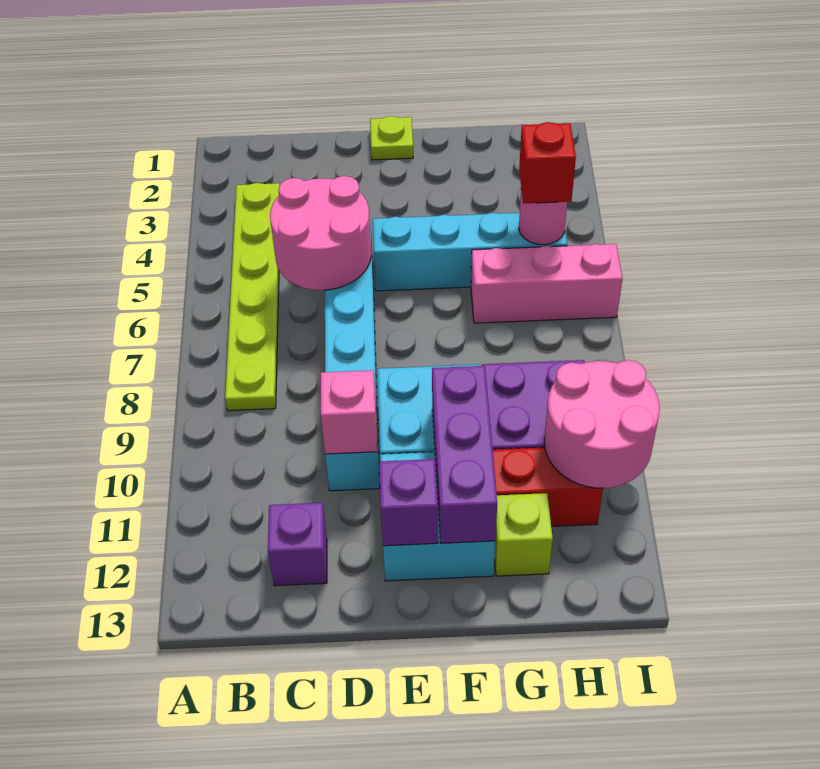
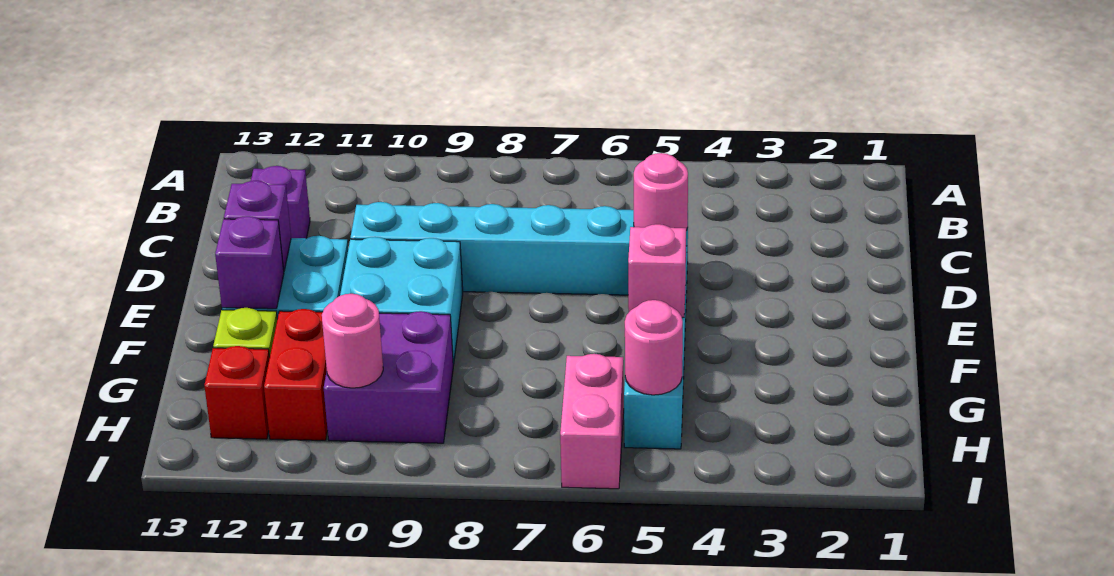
lime plate B3:B8 level 1 -> none
pink round brick C5:D6 level 2 -> pink round brick D5 level 2
pink brick D10 level 2 -> pink brick F5 level 2
lime plate E1 level 1 -> none
purple brick F10:F12 level 2 -> purple brick F12 level 2
pink brick G6:I6 level 1 -> pink brick H6:I6 level 1
red brick H5 level 3 -> red brick H12 level 1
pink round brick H10:I11 level 2 -> pink round brick H10 level 2

